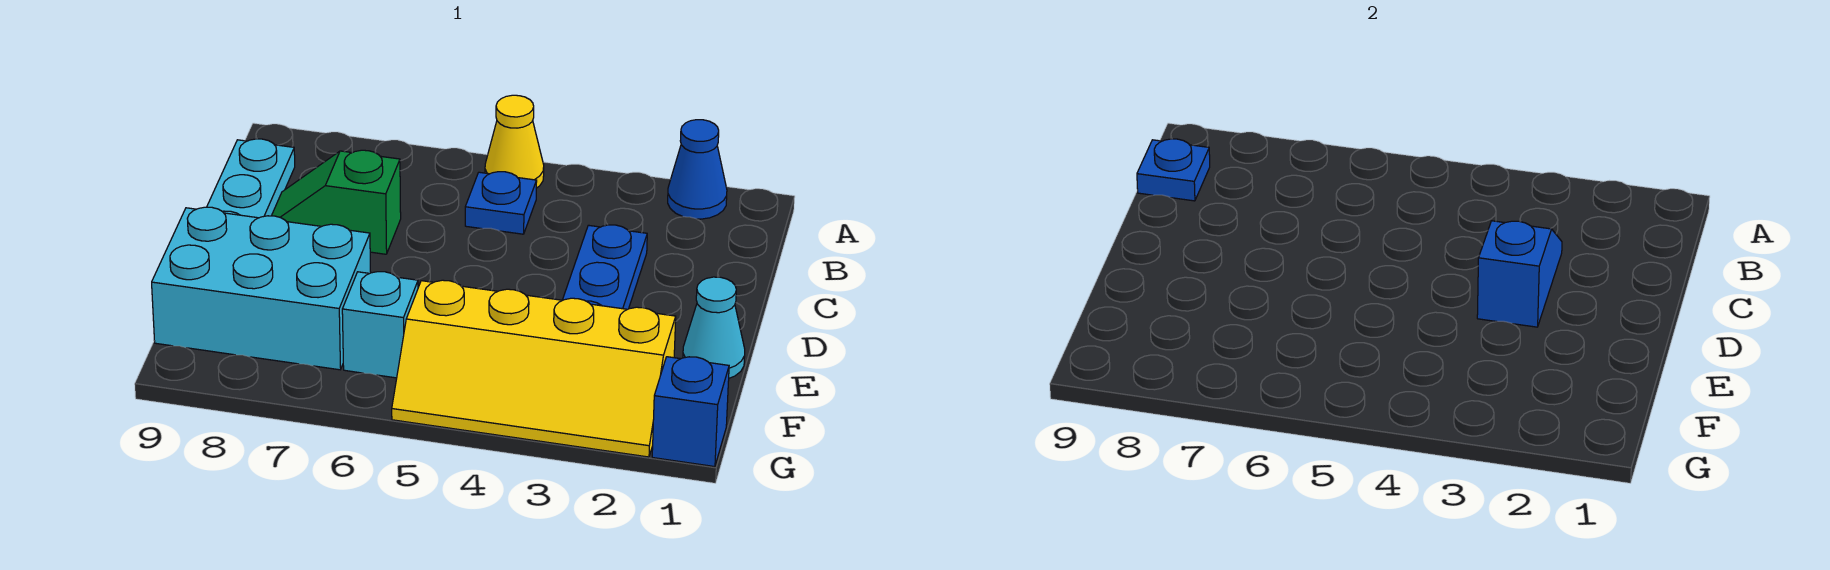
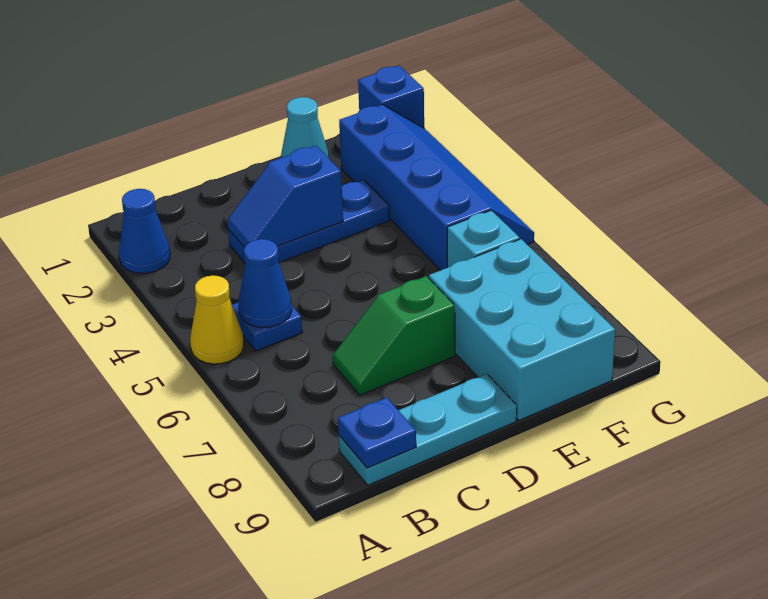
none -> blue cone B5 level 2
green slope C7:C8 level 1 top 7 -> green slope C7:D7 level 1 top D
yellow slope F2:G5 level 1 top F -> blue slope F2:G5 level 1 top F

